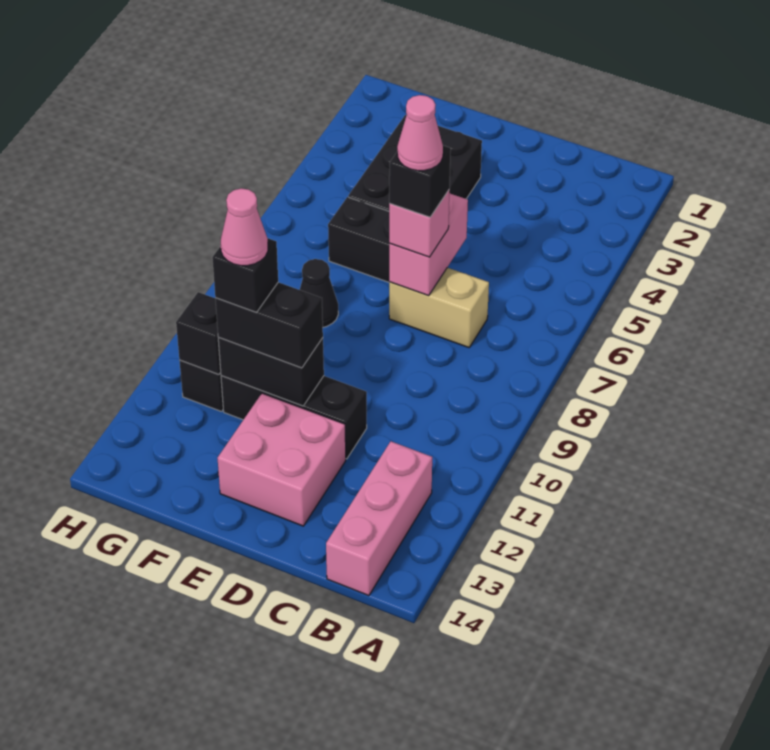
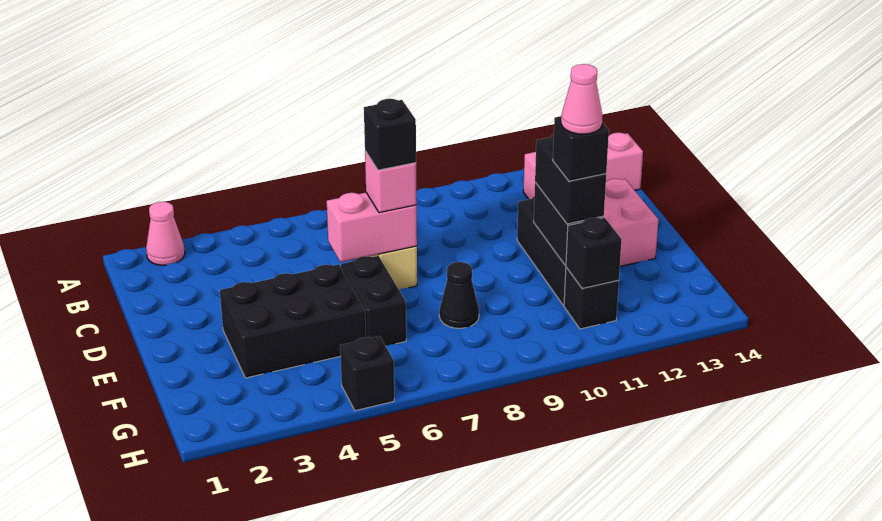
pink cone D7 level 5 -> pink cone A2 level 1
none -> black brick H5 level 1

